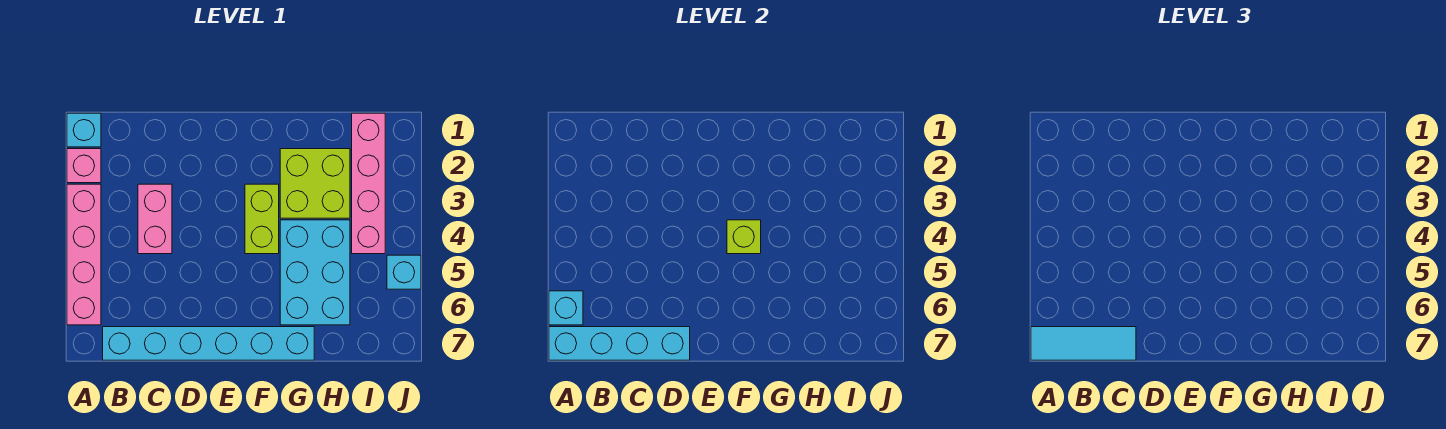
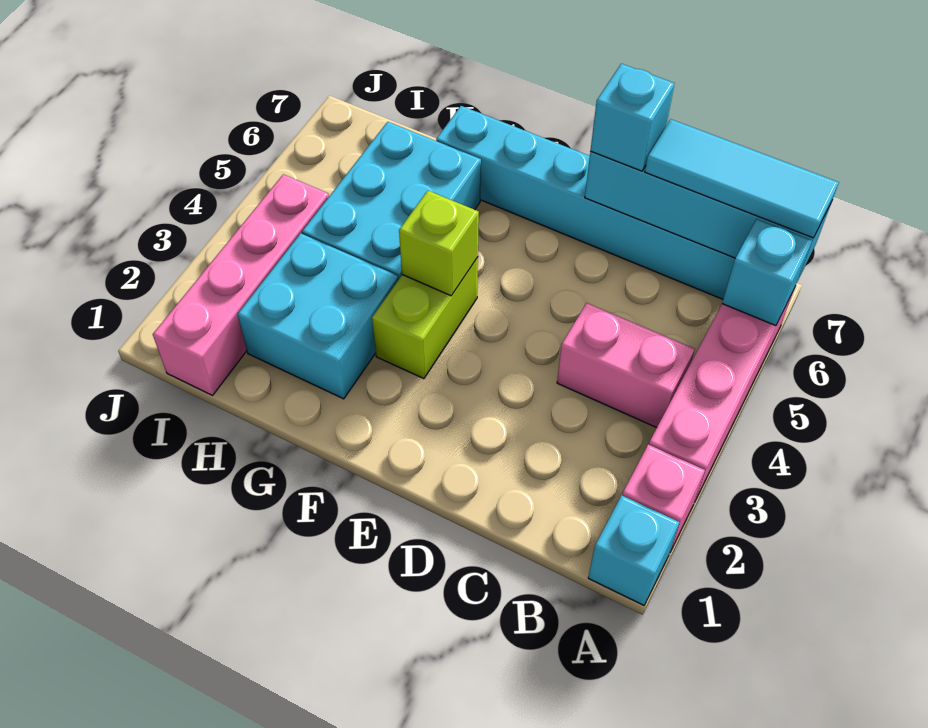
pink brick C3:C4 level 1 -> pink brick B4:C4 level 1
lime brick G2:H3 level 1 -> cyan brick G2:H3 level 1
cyan brick J5 level 1 -> cyan brick D7 level 3

